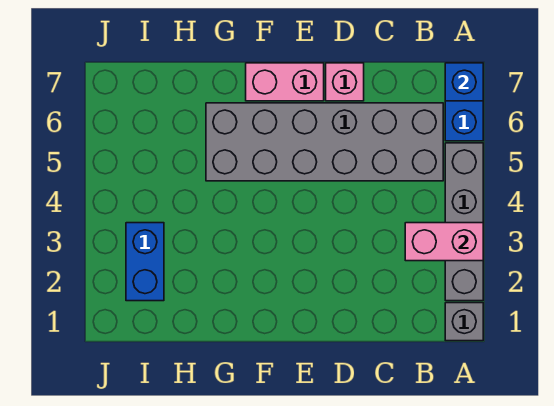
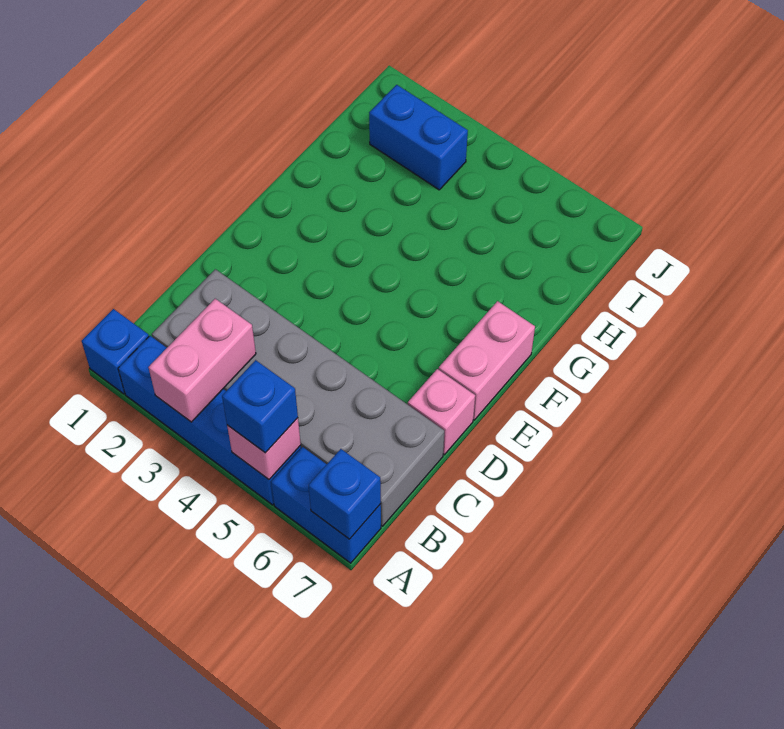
grey brick A1 level 1 -> blue brick A1 level 1
grey brick A2:A5 level 1 -> blue brick A2:A5 level 1
none -> pink brick A5 level 2
none -> blue brick A5 level 3
grey brick B5:G6 level 1 -> grey brick B2:C7 level 1

